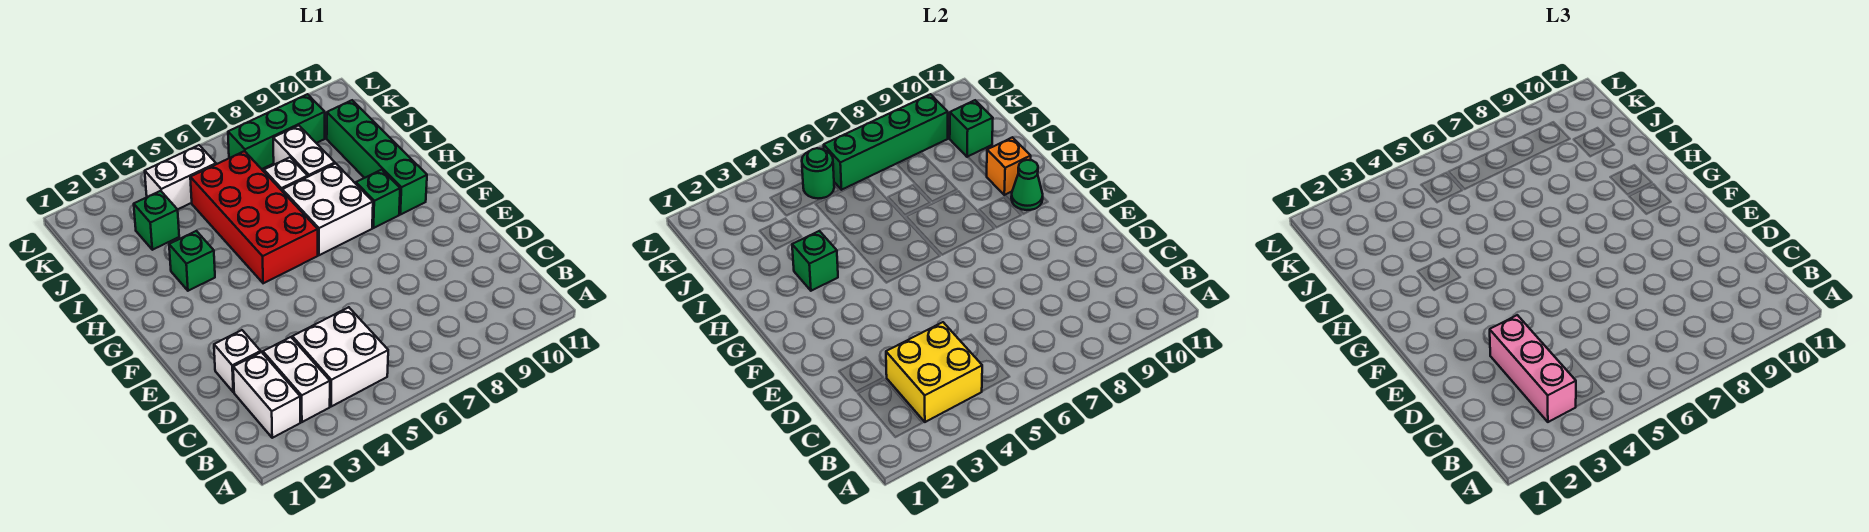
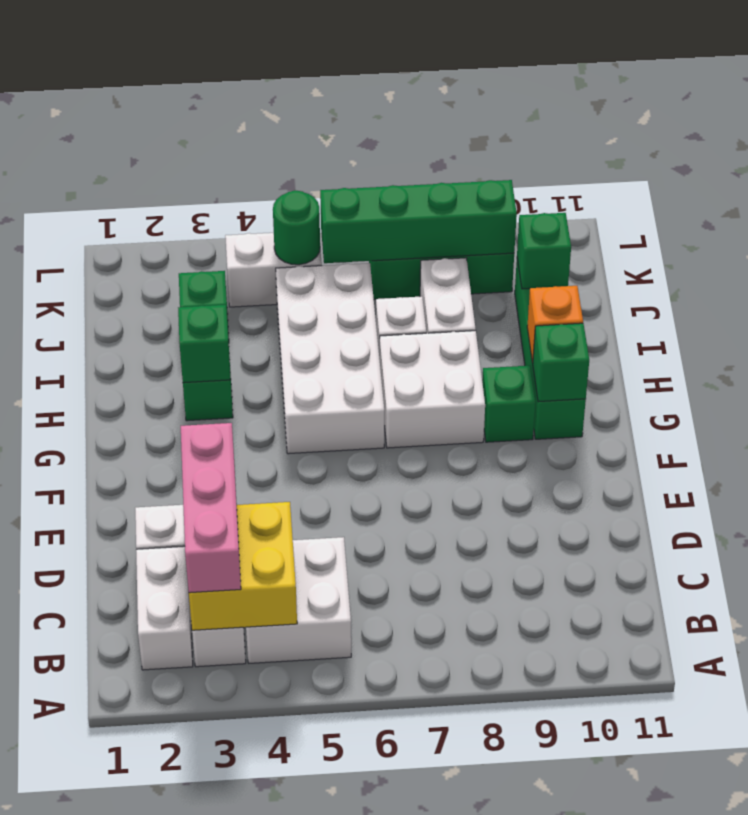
red brick G5:J6 level 1 -> white brick G5:J6 level 1
green cone G10 level 2 -> green brick G10 level 2

